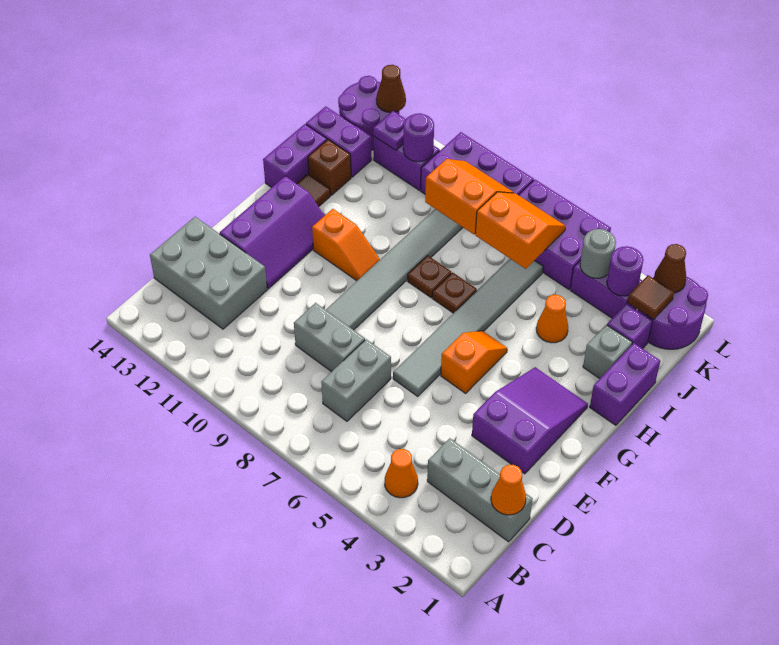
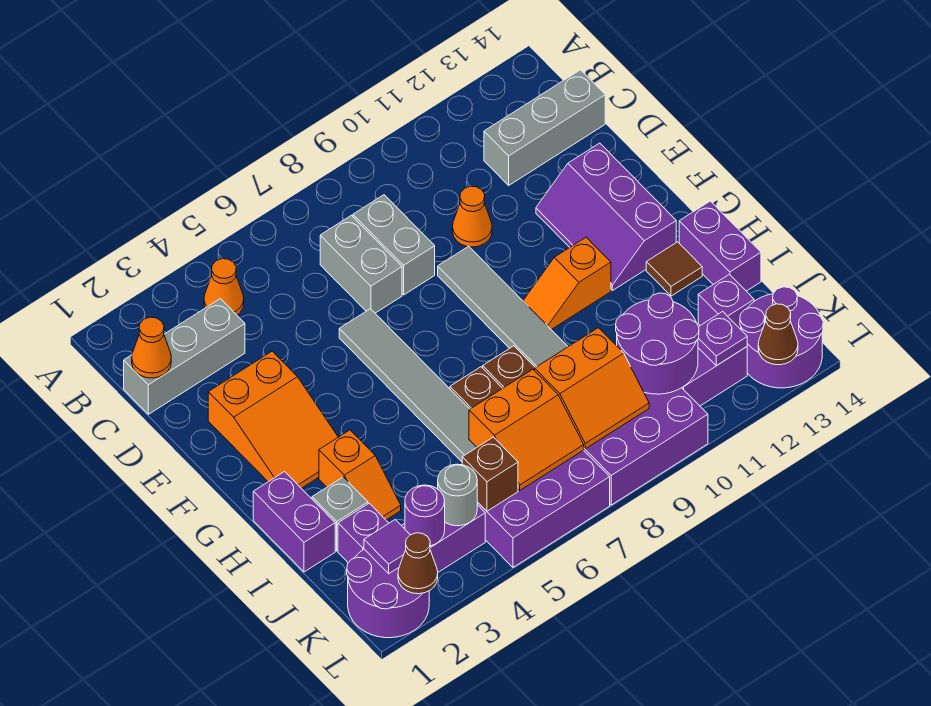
grey brick C12:D14 level 1 -> grey brick C12:C14 level 1
grey brick D8:D9 level 1 -> grey brick C8:D8 level 1
purple slope E2:G3 level 1 top E -> orange slope E2:G3 level 1 top E
orange slope F5:G5 level 1 top F -> orange slope H3:I3 level 1 top H
orange cone I4 level 1 -> orange cone D10 level 1
brown brick I13 level 1 -> brown brick K5 level 2
purple brick J13:J14 level 1 -> purple brick J13 level 1
brown tile K2 level 2 -> purple tile K2 level 2
purple round brick K11 level 2 -> purple round brick J10:K11 level 2

